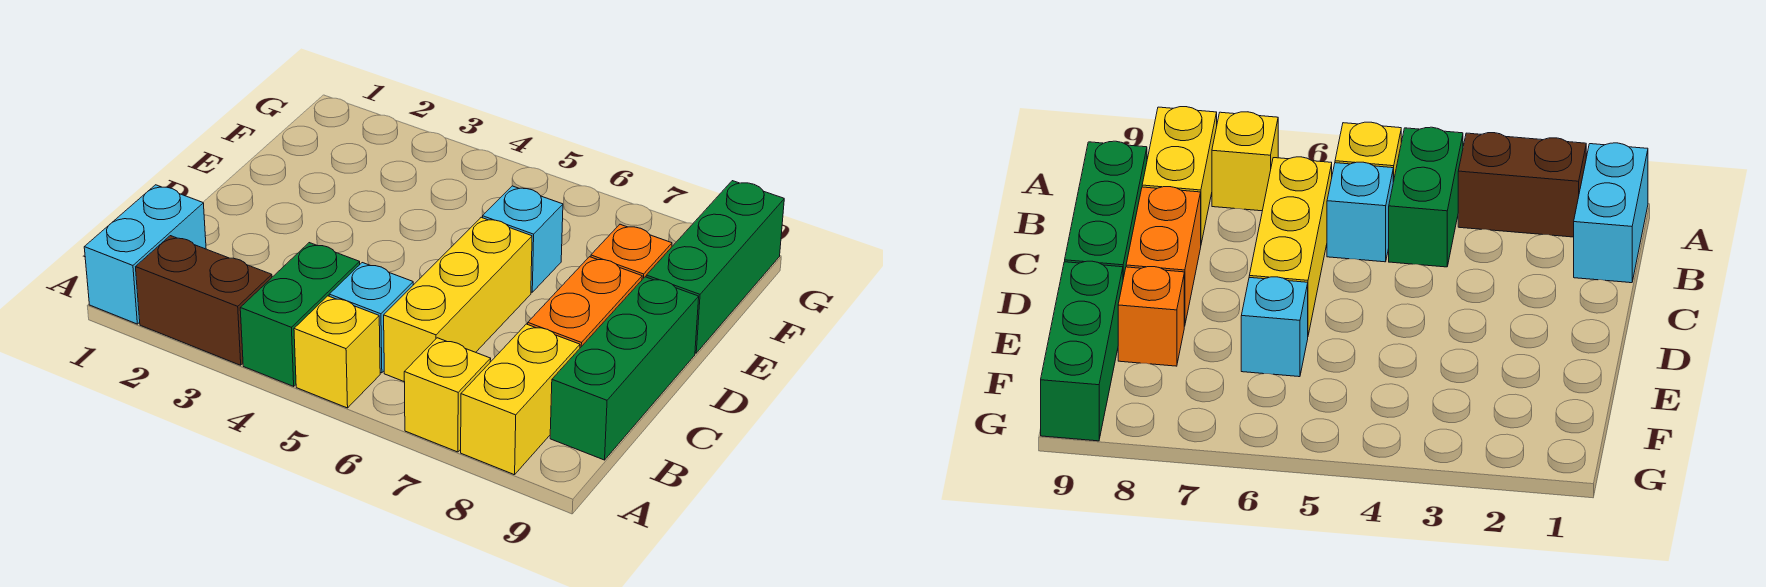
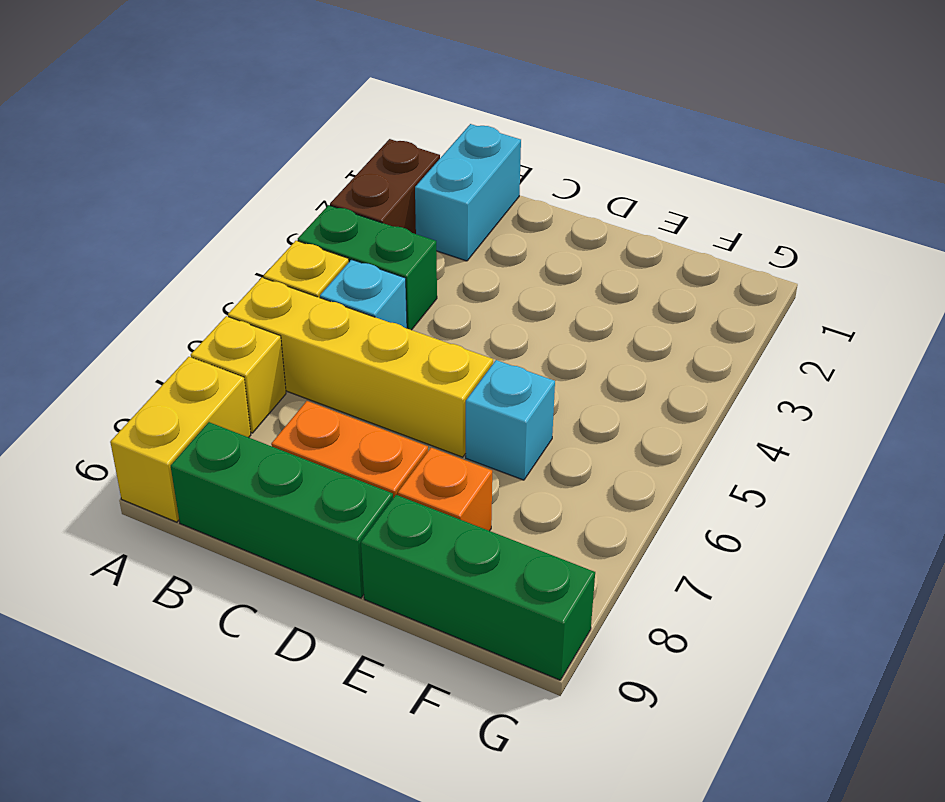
cyan brick A1:B1 level 1 -> cyan brick B1:B2 level 1
yellow brick A8:B8 level 1 -> yellow brick A8:A9 level 1
yellow brick B6:D6 level 1 -> yellow brick A6:D6 level 1

